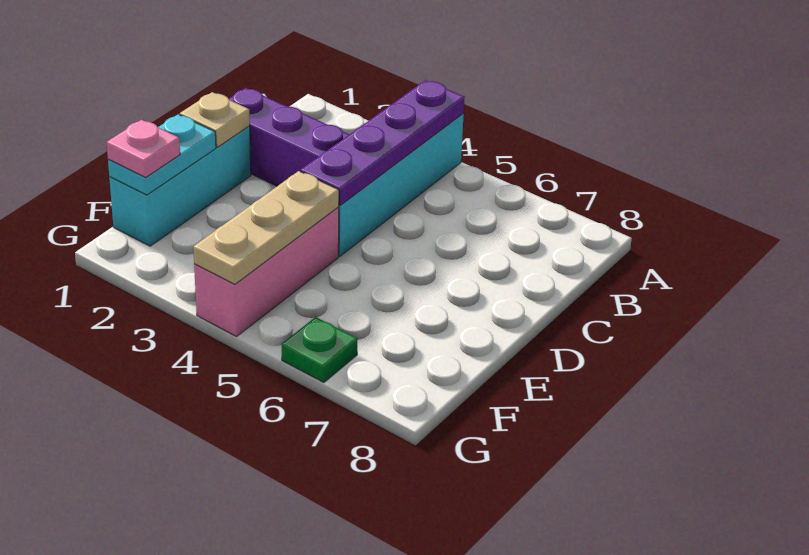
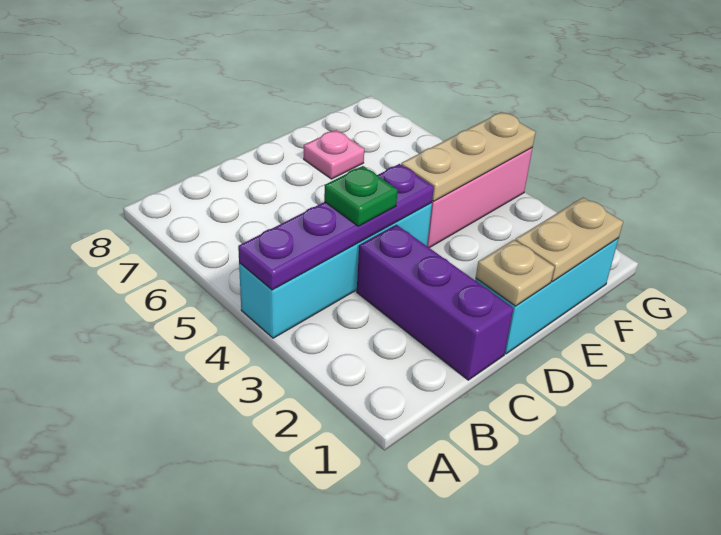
cyan plate E1:F1 level 2 -> tan plate E1:F1 level 2
pink plate F1 level 3 -> pink plate E7 level 1
green plate G6 level 1 -> green plate C4 level 3

